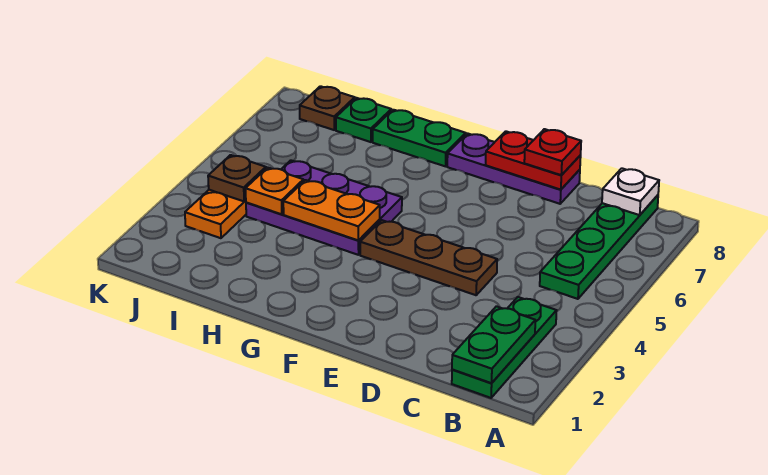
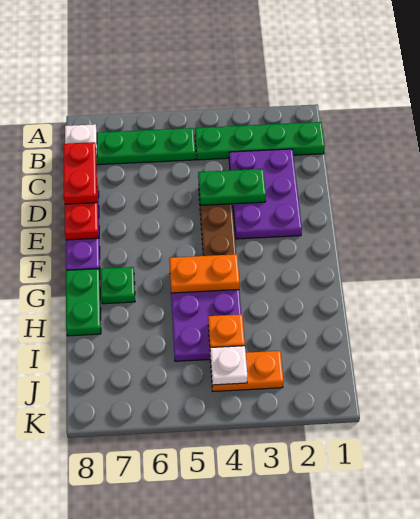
green plate B1:B3 level 1 -> green plate B1:B4 level 1
green plate B1:B2 level 2 -> green plate D3:D4 level 2
none -> purple plate C2:E3 level 1
red plate D8 level 3 -> red plate C8:D8 level 3
orange plate G4:H4 level 2 -> orange plate G4:G5 level 2
green plate I8 level 1 -> green plate G7 level 1
brown plate J4 level 2 -> white plate J4 level 2
brown plate J8 level 1 -> none

